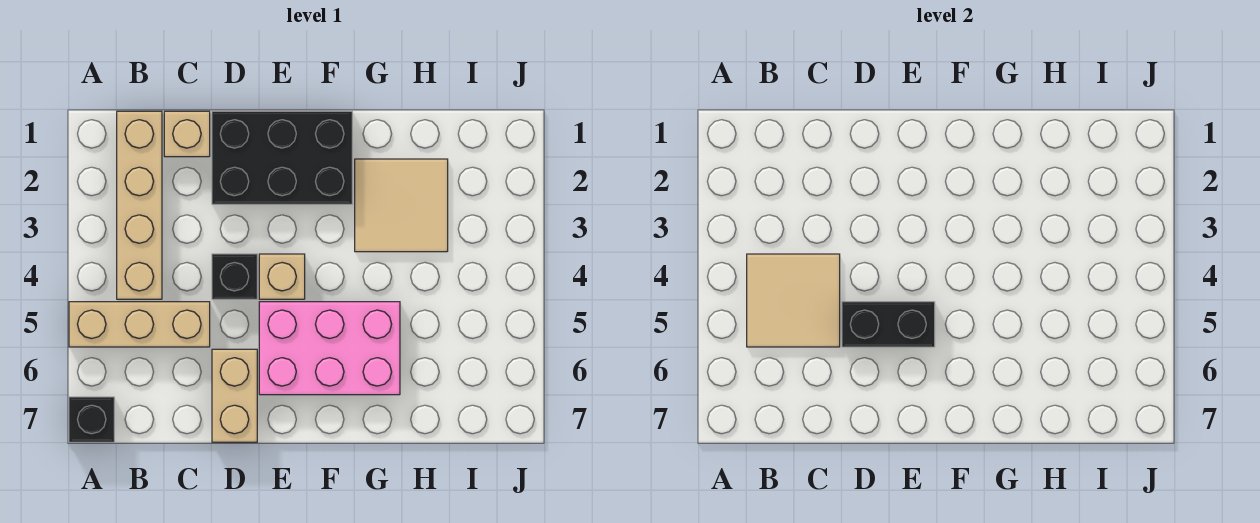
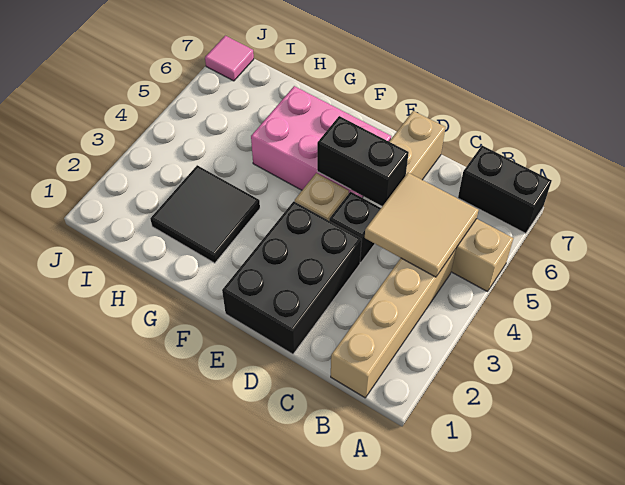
black brick A7 level 1 -> black brick A7:B7 level 1
tan brick C1 level 1 -> none
black brick D1:F2 level 1 -> black brick D1:E3 level 1
tan tile G2:H3 level 1 -> black tile G2:H3 level 1
none -> pink tile J7 level 1

